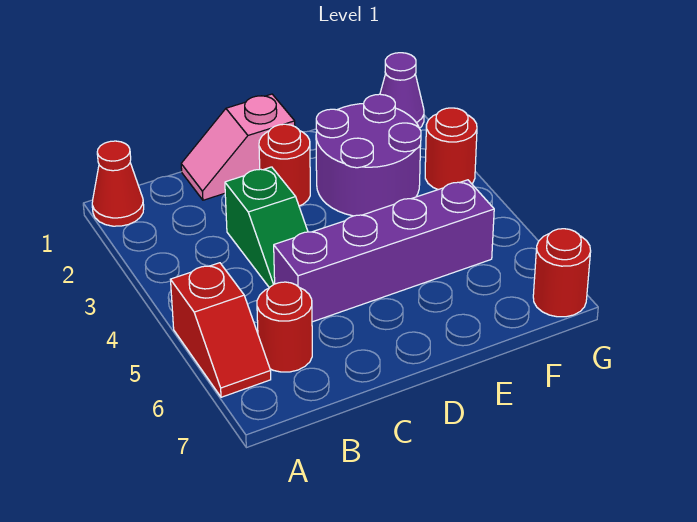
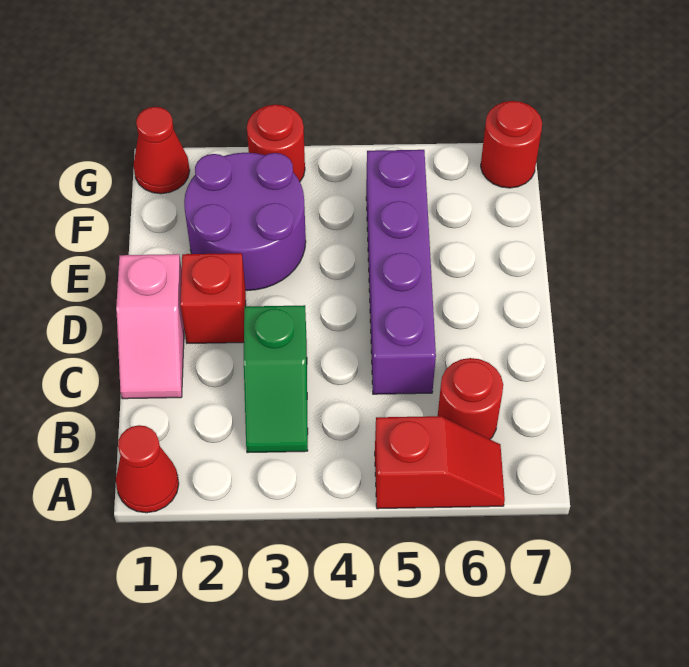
green slope C3:C4 level 1 top 3 -> green slope B3:C3 level 1 top C
red round brick D2 level 1 -> red brick D2 level 1
purple cone G1 level 1 -> red cone G1 level 1

